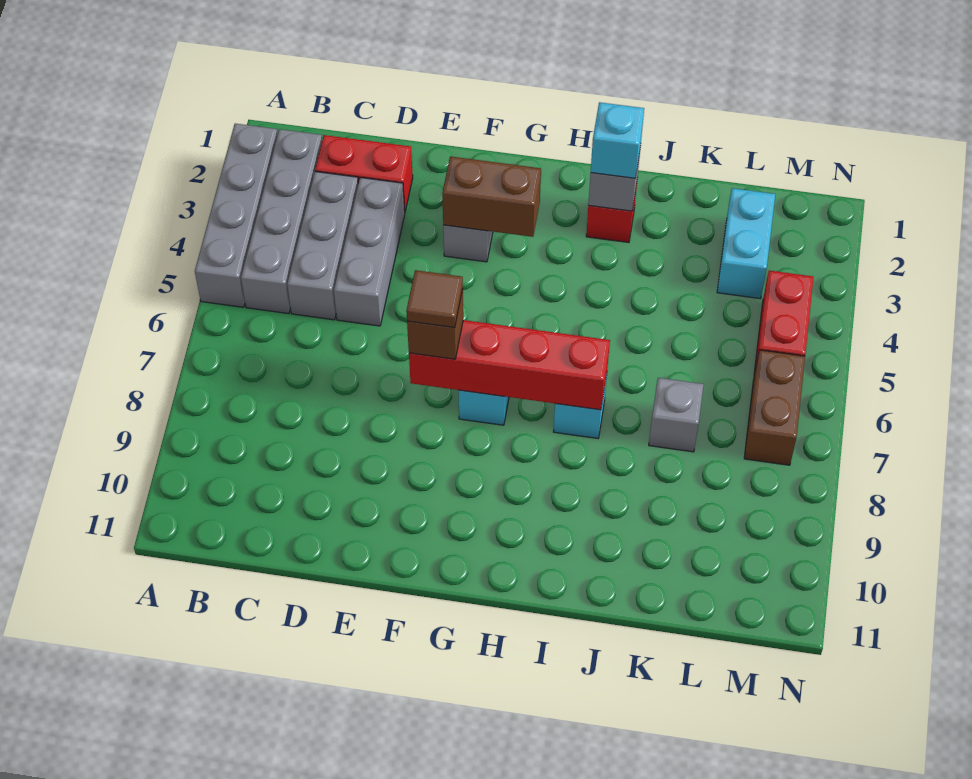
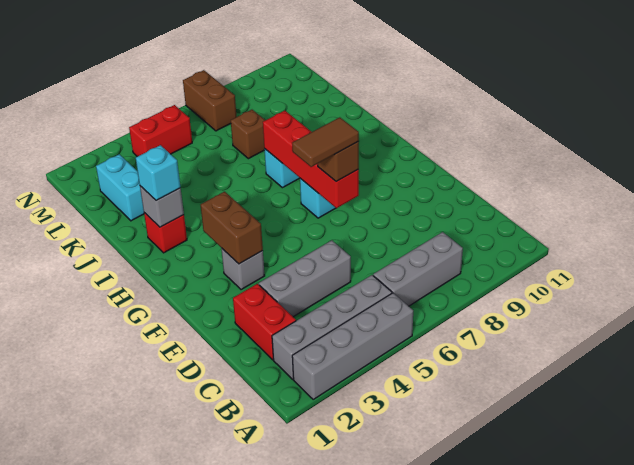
grey brick C3:C5 level 1 -> grey brick B6:B8 level 1
brown tile F7 level 4 -> brown tile F6:F7 level 4
grey brick K7 level 1 -> brown brick K7 level 1
cyan brick L2:L3 level 1 -> cyan brick K2:L2 level 1
brown brick M6:M7 level 1 -> brown brick M7:N7 level 1

